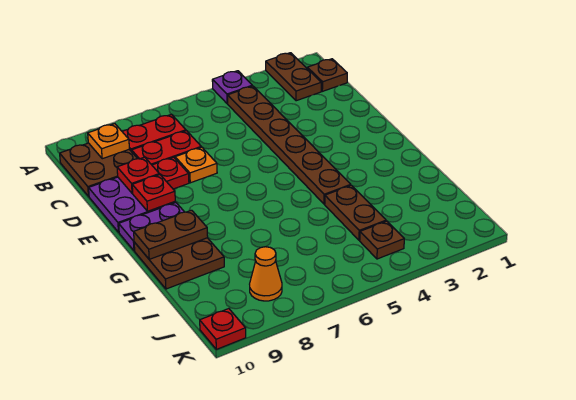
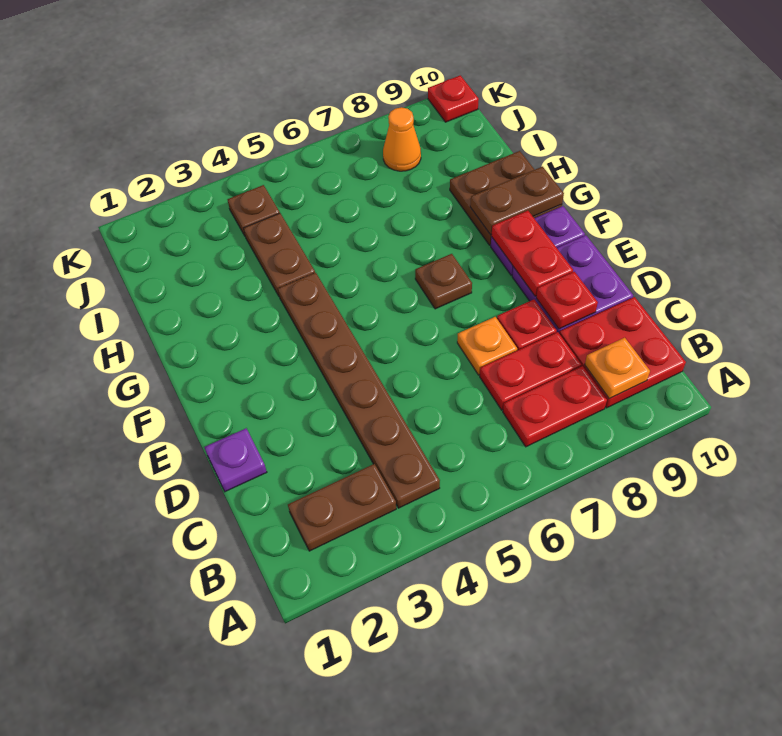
brown plate A2:B2 level 1 -> brown plate B2:B3 level 1
purple plate A4 level 1 -> purple plate D1 level 1
brown plate B1 level 1 -> brown plate F7 level 1
brown plate B9:C10 level 1 -> red plate B9:C10 level 1
red plate E9 level 2 -> red plate E9:F9 level 2

